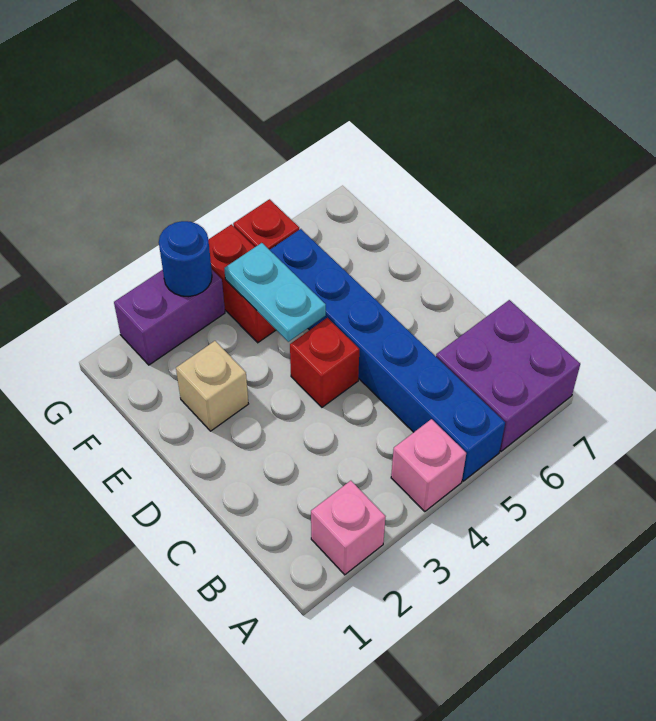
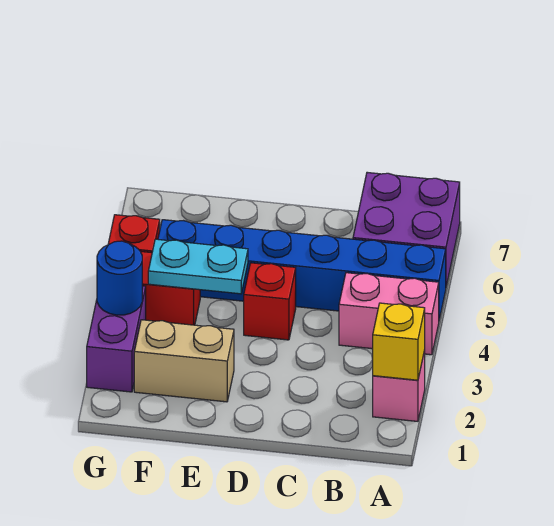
none -> yellow brick A2 level 2
pink brick A4 level 1 -> pink brick A4:B4 level 1
tan brick E2 level 1 -> tan brick E2:F2 level 1

